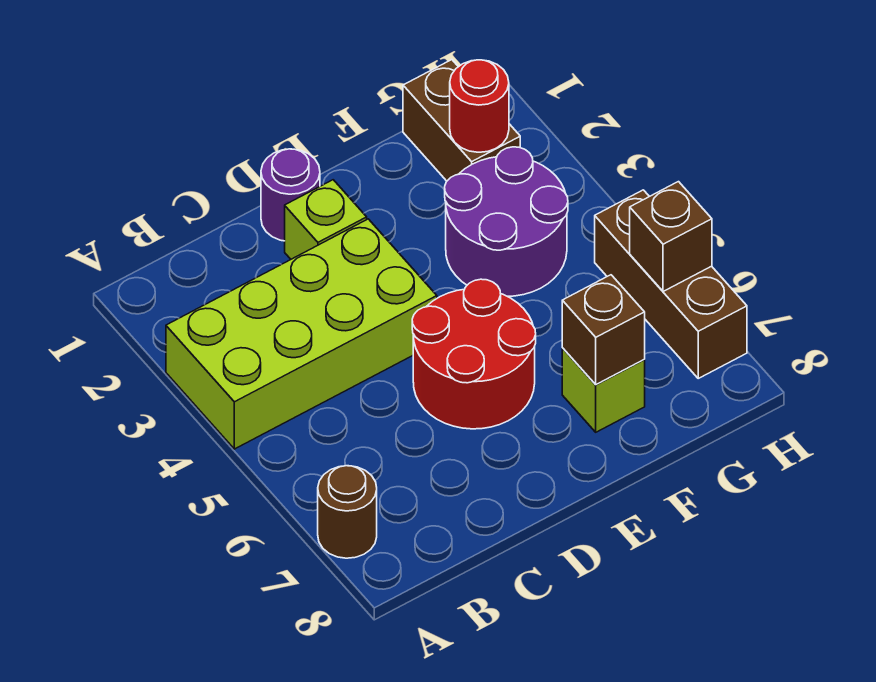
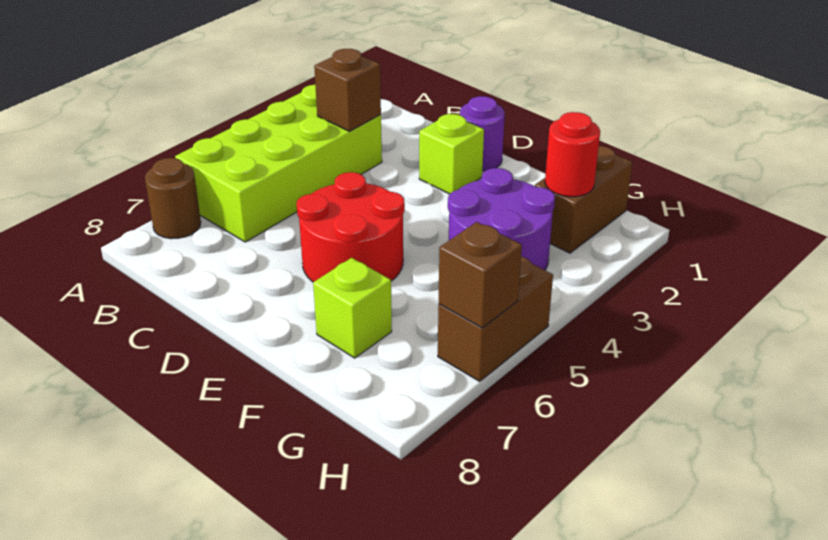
lime brick A3:D4 level 1 -> lime brick A3:B6 level 1
brown brick F7 level 2 -> brown brick B3 level 2
brown brick H5:H7 level 1 -> brown brick H5:H6 level 1

